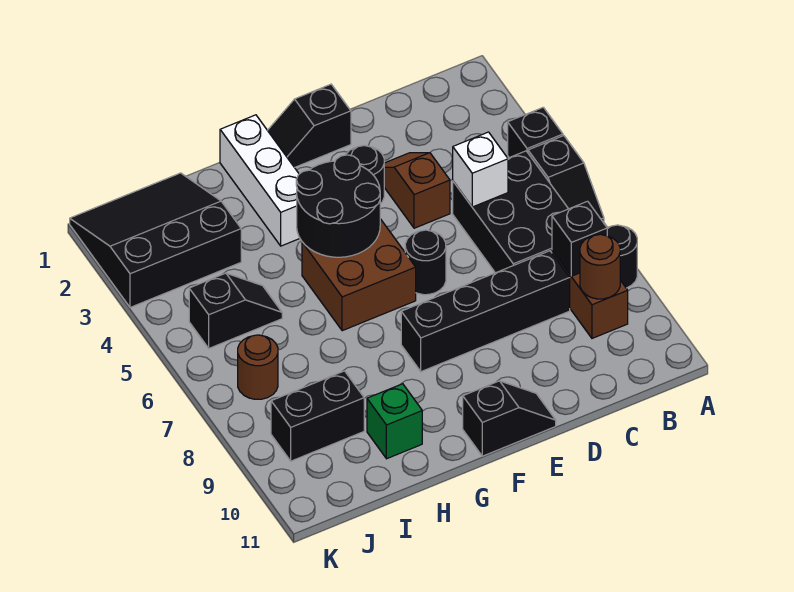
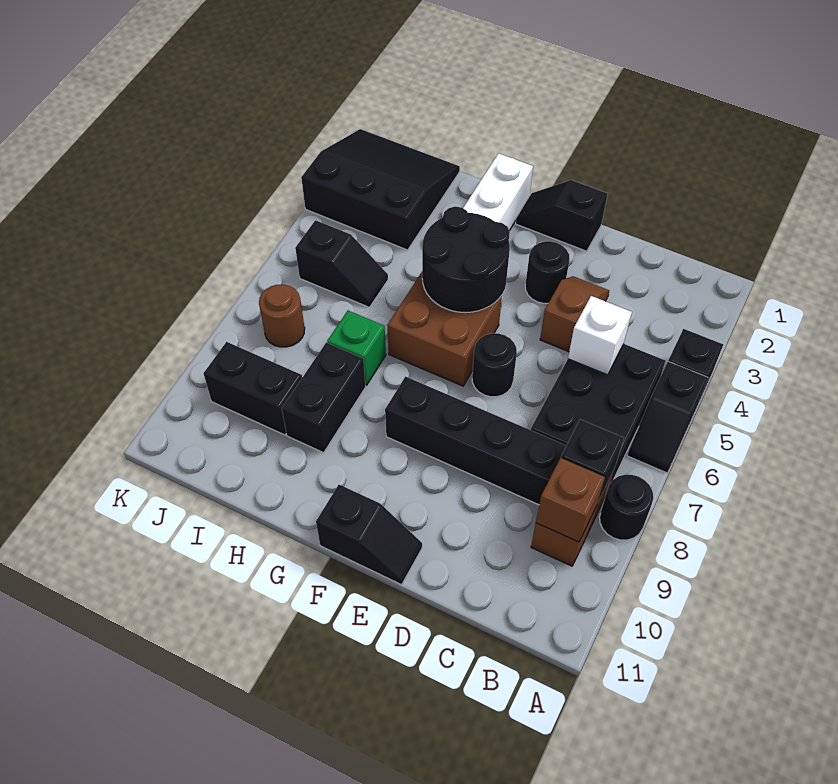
brown round brick B9 level 2 -> brown brick B9 level 2
none -> black brick H8:H9 level 1
green brick H10 level 1 -> green brick H7 level 1

